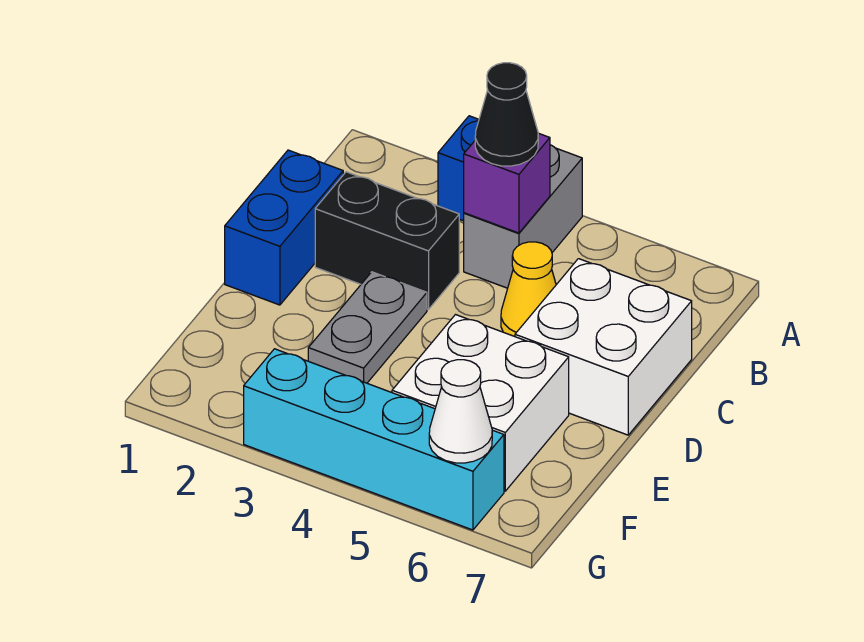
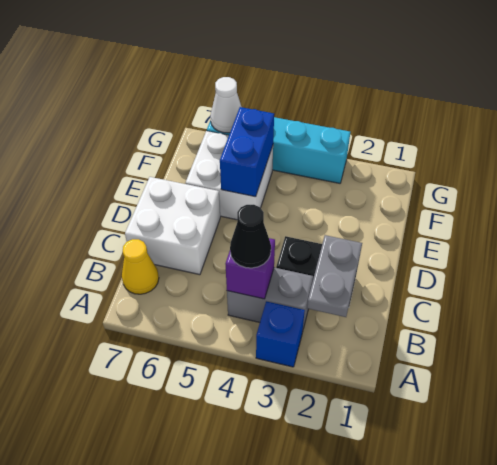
grey brick A4:B4 level 1 -> grey brick B3:B4 level 1
blue brick C1:D1 level 1 -> blue brick E5:F5 level 2
yellow cone C5 level 1 -> yellow cone B7 level 1
grey plate D3:E3 level 1 -> grey plate B2:C2 level 2

